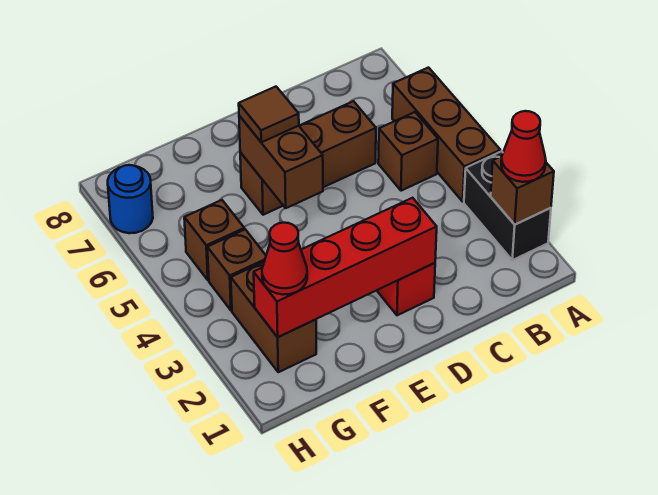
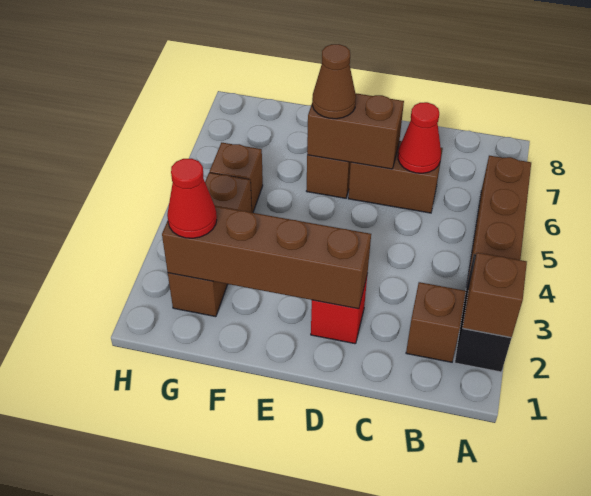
red cone A2 level 3 -> red cone C6 level 2
brown brick B5 level 1 -> brown brick B2 level 1
red brick D2:G2 level 2 -> brown brick D2:G2 level 2
brown brick E5:E6 level 2 -> brown brick D6:E6 level 2
brown tile E6 level 3 -> brown cone E6 level 3
blue round brick H7 level 1 -> none

